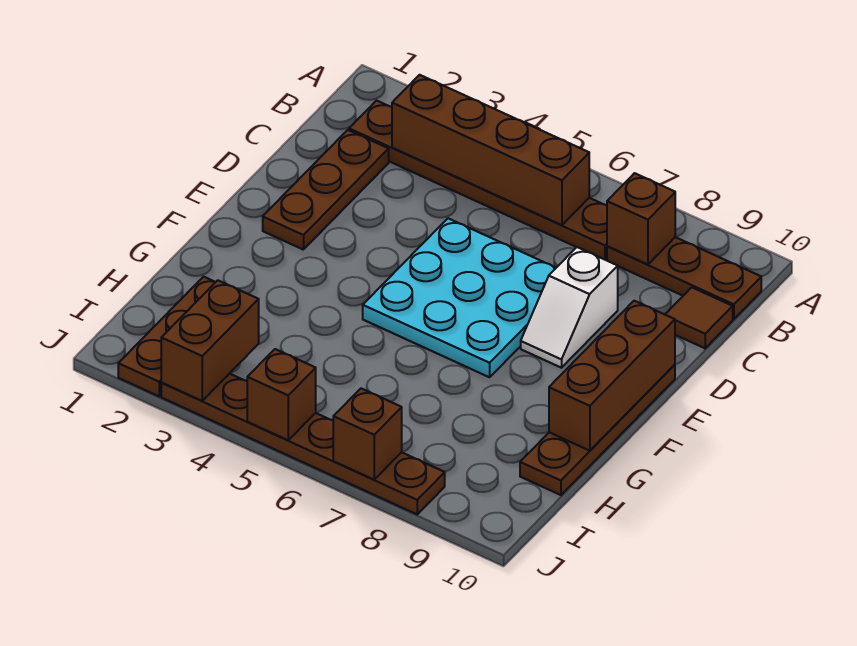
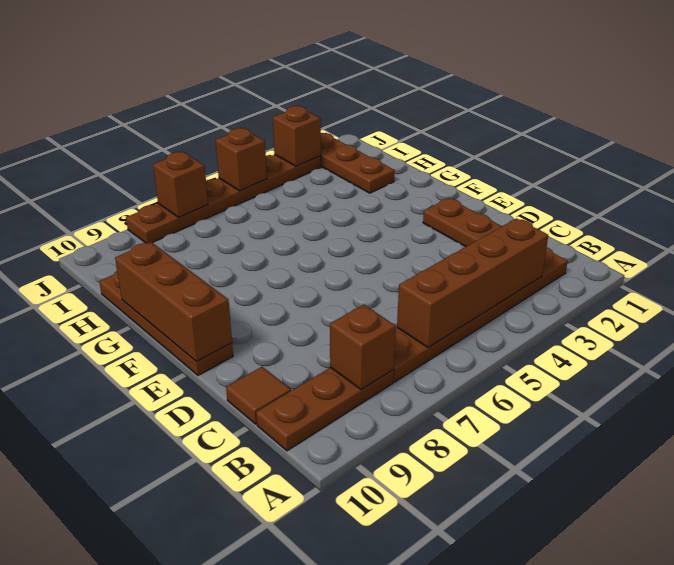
cyan plate D5:F7 level 1 -> none
white slope D8:E8 level 1 top D -> none
brown brick I3:J3 level 2 -> brown brick J3 level 2

